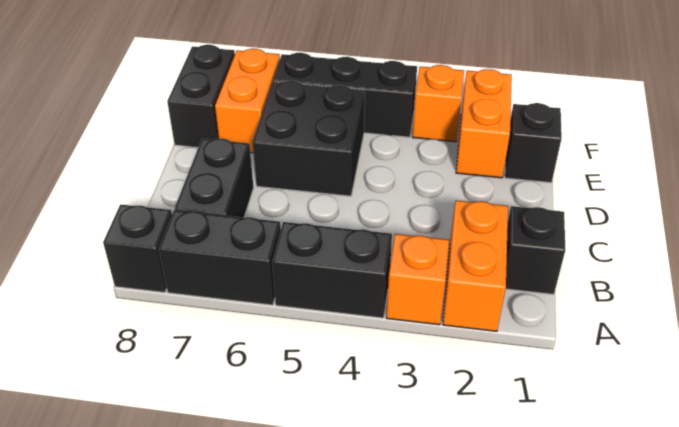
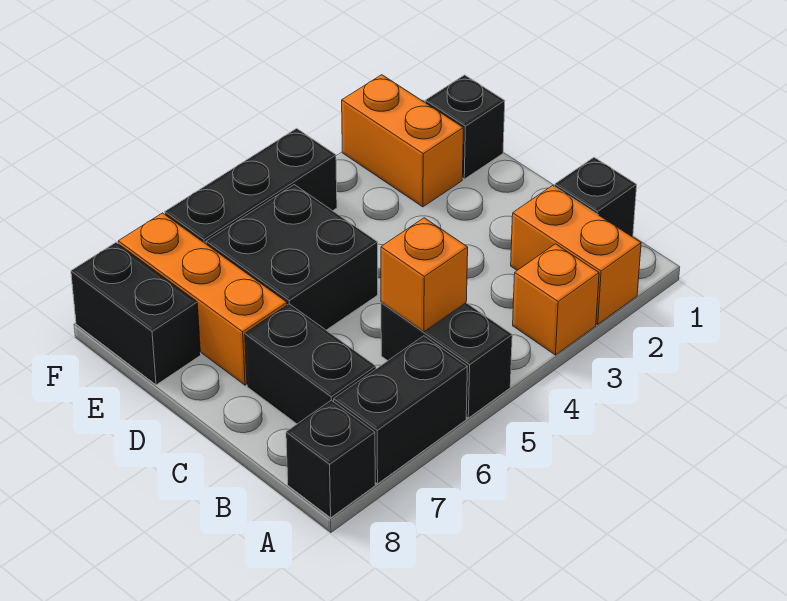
black brick A4:A5 level 1 -> black brick A5:B5 level 1
orange brick E7:F7 level 1 -> orange brick D7:F7 level 1
orange brick F3 level 1 -> orange brick B5 level 2

